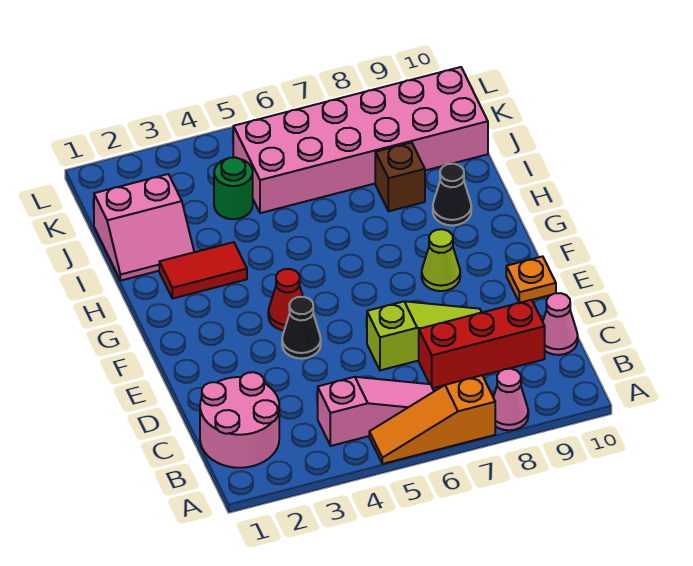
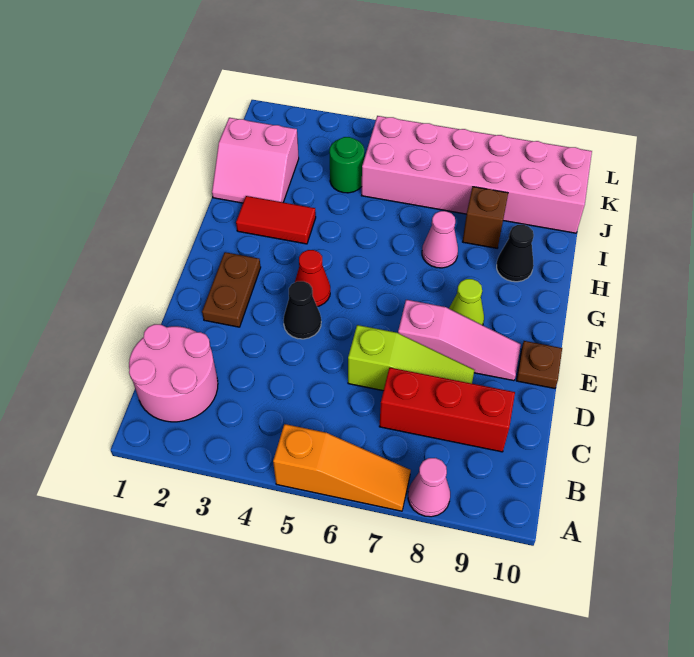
orange slope A5:A7 level 1 top 7 -> orange slope A5:A7 level 1 top 5
pink slope B4:B6 level 1 top 4 -> pink slope E7:E9 level 1 top 7
pink cone C10 level 1 -> pink cone H7 level 1
none -> brown plate E2:F2 level 1
orange plate E10 level 1 -> brown plate E10 level 1

